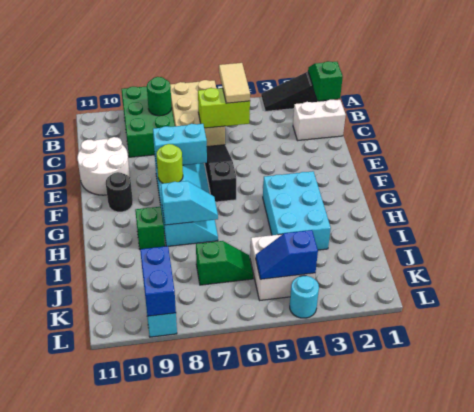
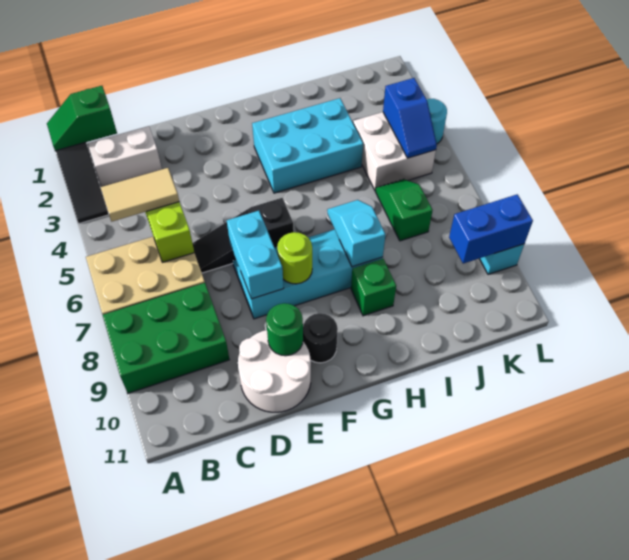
green round brick B8 level 2 -> green round brick E10 level 2
white brick C1:C2 level 1 -> white brick B2:C2 level 1

